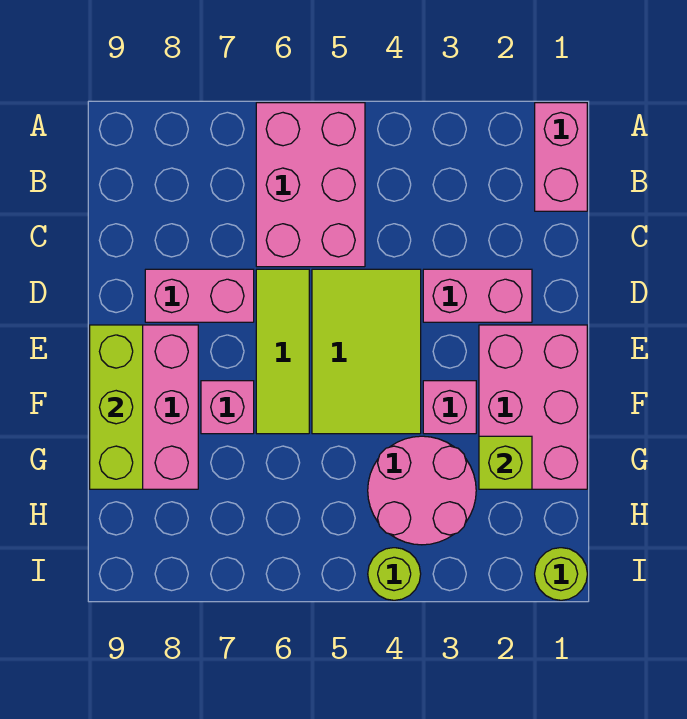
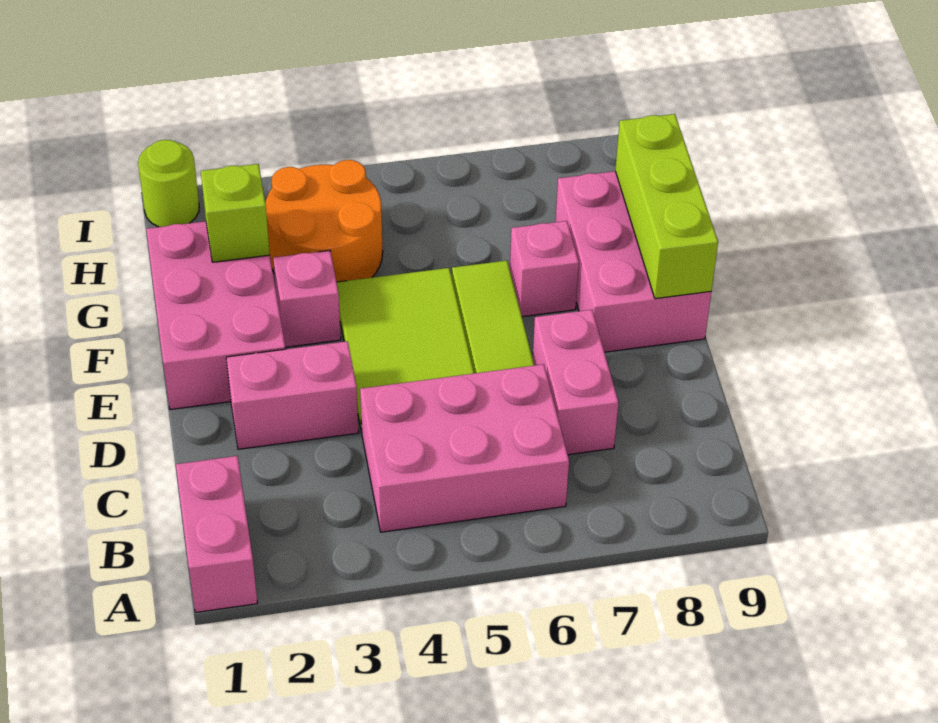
pink brick A5:C6 level 1 -> pink brick B4:C6 level 1
pink brick D7:D8 level 1 -> pink brick C7:D7 level 1
pink round brick G3:H4 level 1 -> orange round brick G3:H4 level 1
lime round brick I4 level 1 -> none

